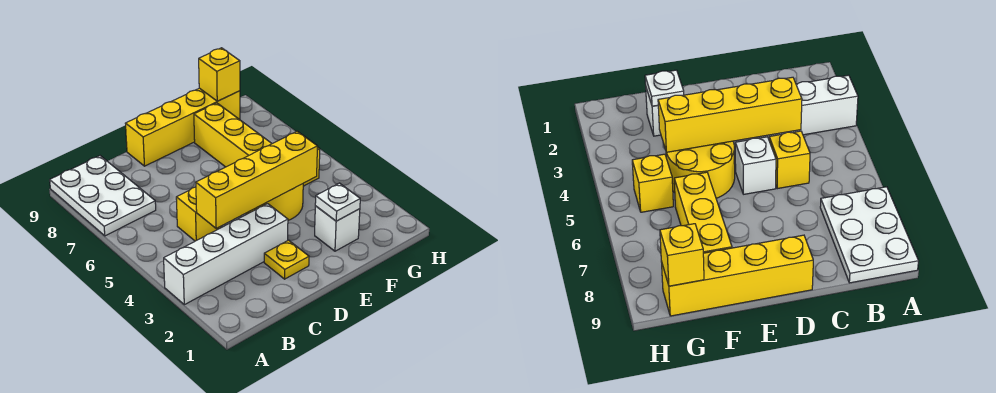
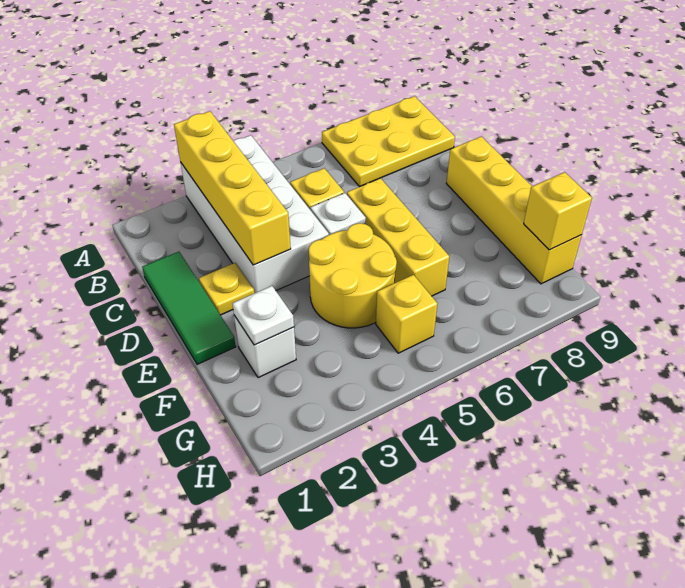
white brick A3:D3 level 1 -> white brick A3:D4 level 1
white plate A7:B9 level 1 -> yellow plate A7:B9 level 1
none -> green tile C1:E1 level 1
yellow brick C4:F4 level 2 -> yellow brick A3:D3 level 2
yellow brick F6:F8 level 1 -> yellow brick D6:F6 level 1

